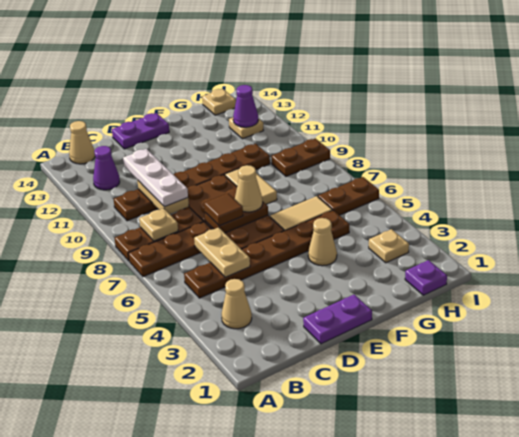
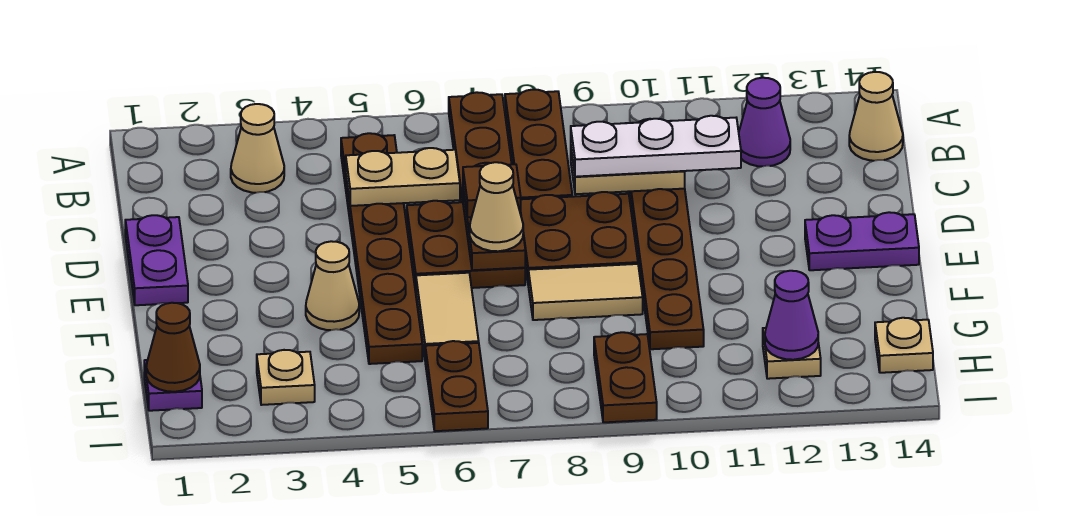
tan plate B8 level 2 -> none
purple plate D14:E14 level 1 -> purple plate E13:E14 level 1
none -> brown cone H1 level 2

